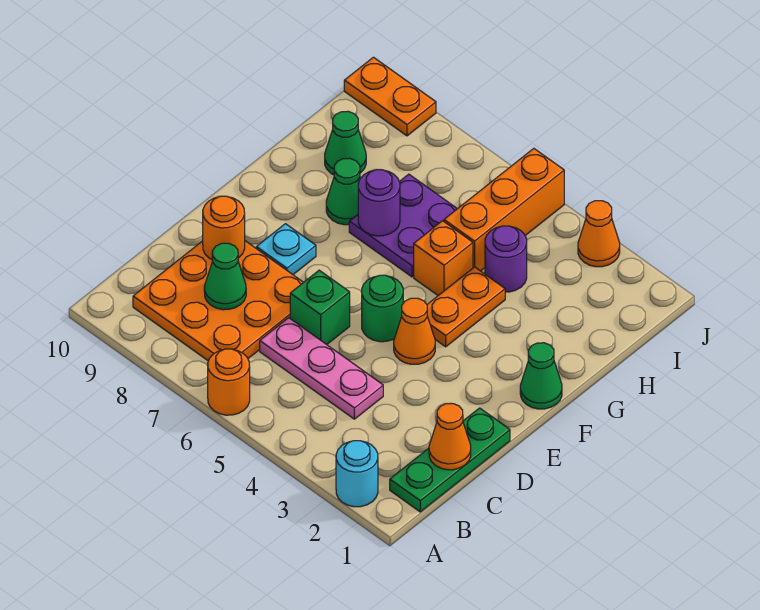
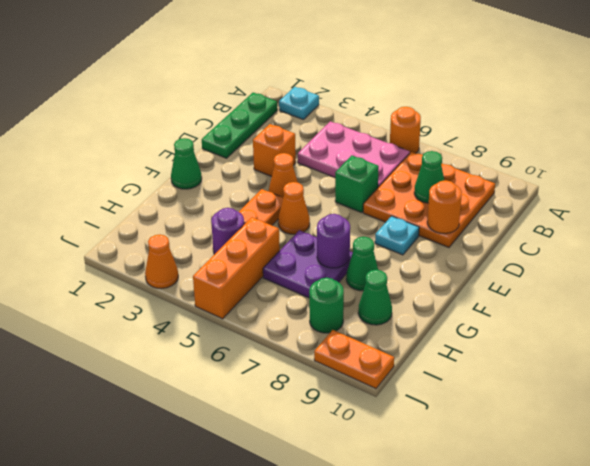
cyan round brick A2 level 1 -> cyan plate A2 level 1
orange cone C1 level 2 -> orange cone F5 level 1
pink plate C4:C6 level 1 -> pink plate B4:C6 level 1
green round brick E5 level 1 -> green round brick I8 level 1
orange brick G5 level 1 -> orange brick D3 level 1

